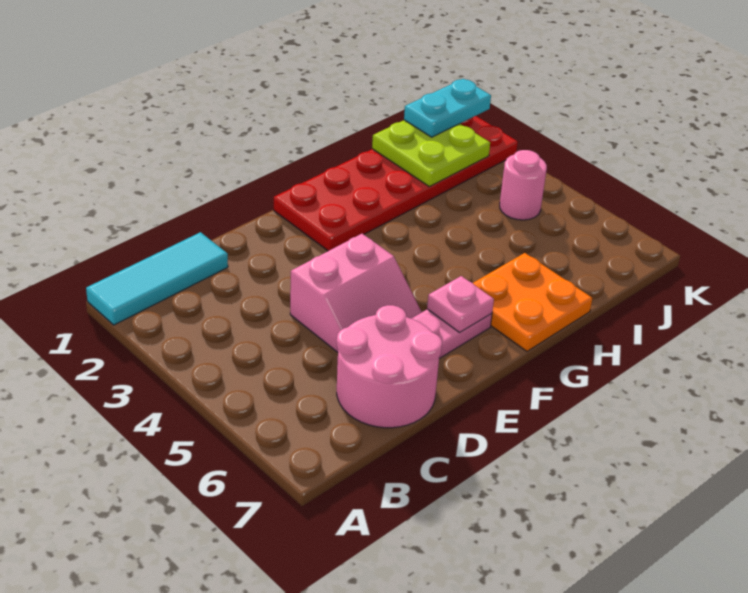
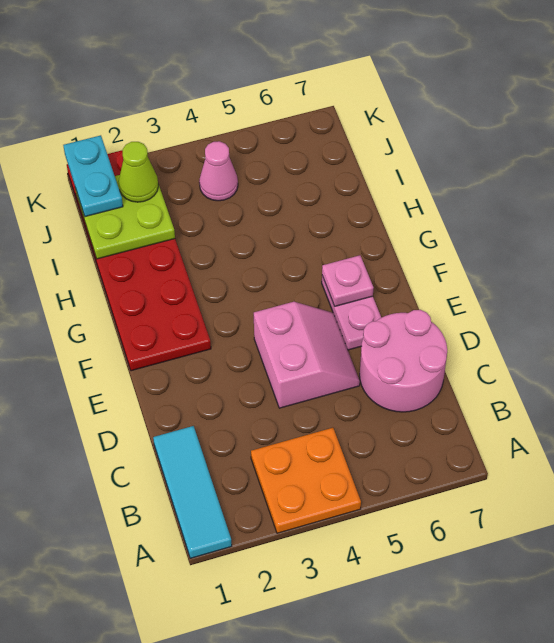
orange plate G6:H7 level 1 -> orange plate A3:B4 level 1
none -> lime cone J2 level 3
pink round brick J4 level 1 -> pink cone J4 level 1

